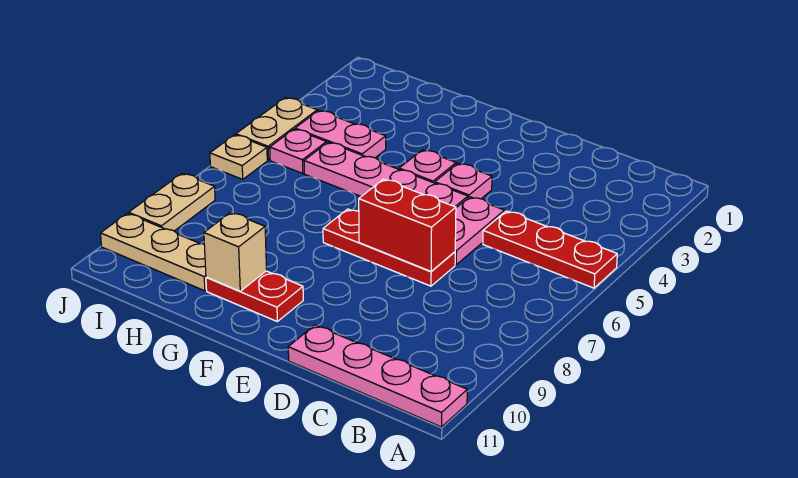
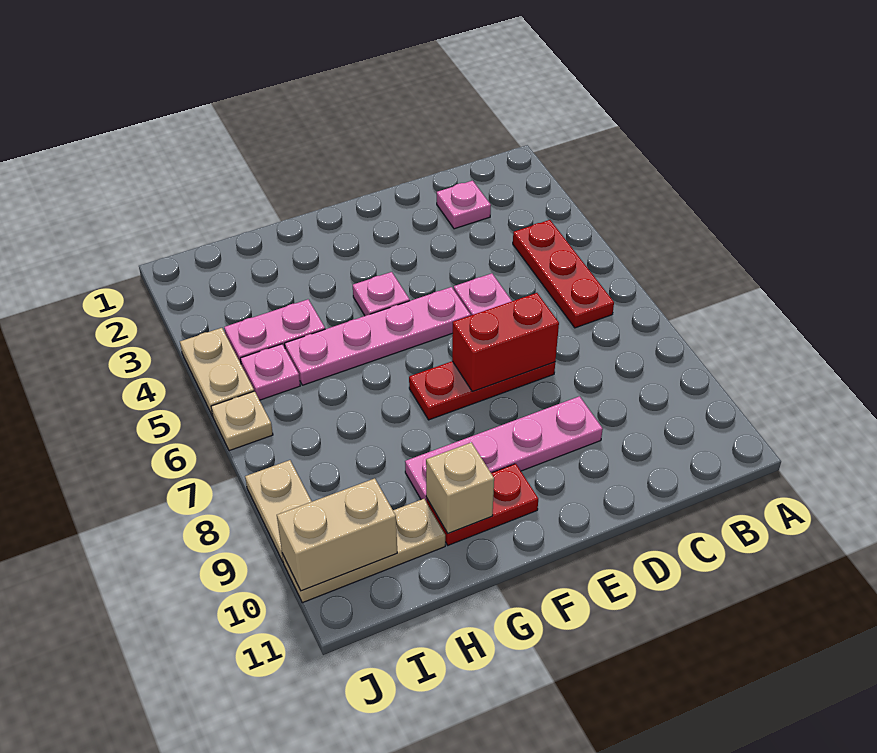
red plate A5:C5 level 1 -> red plate B4:B6 level 1
pink plate A11:D11 level 1 -> pink plate D9:G9 level 1
pink plate E4 level 1 -> pink plate C2 level 1
none -> tan brick I10:J10 level 2

